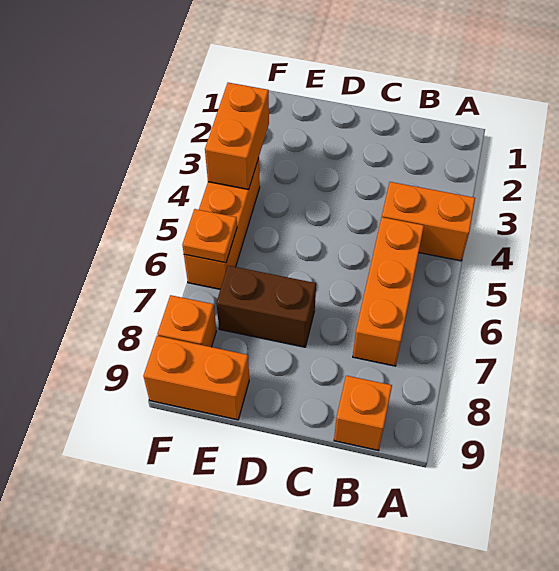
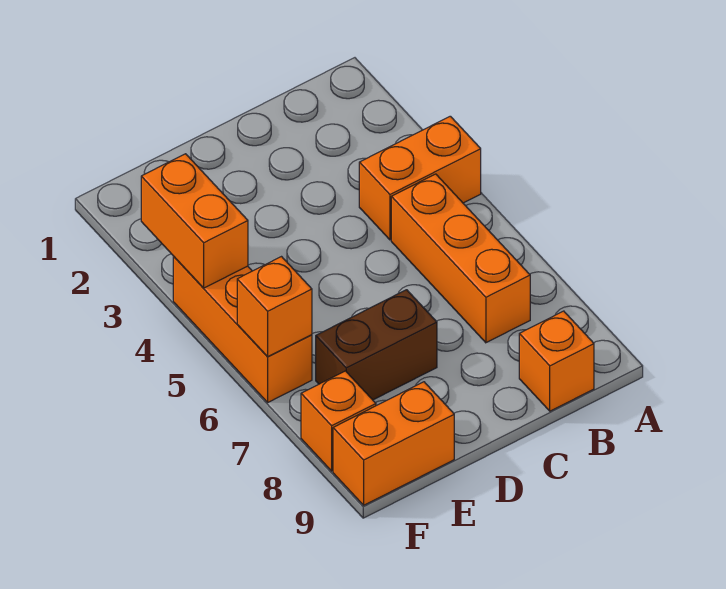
orange plate F6 level 2 -> orange brick F6 level 2

